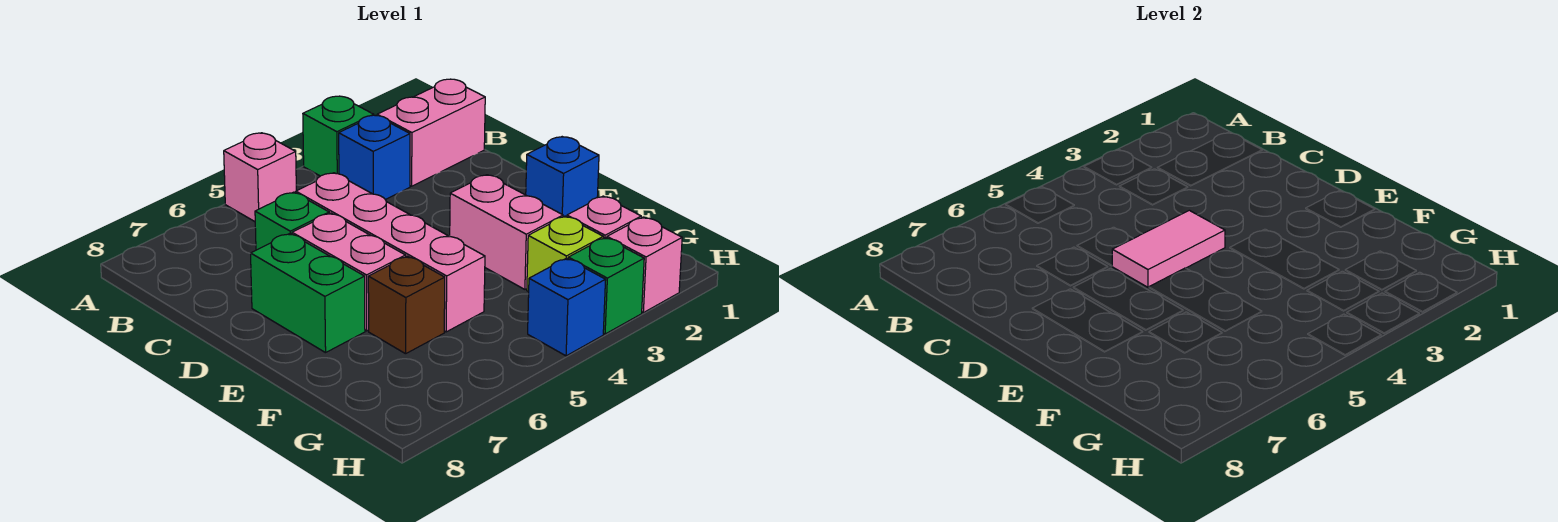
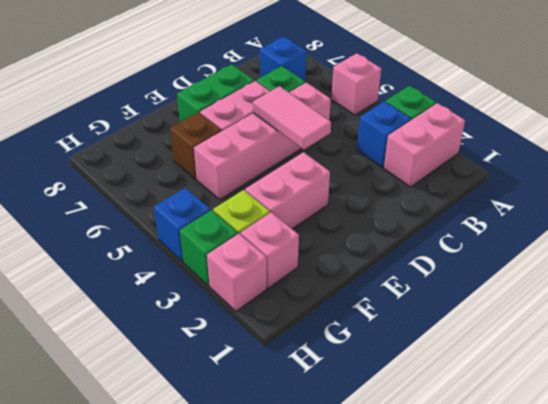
pink brick B1:B2 level 1 -> pink brick A2:B2 level 1
blue brick E1 level 1 -> blue brick B7 level 1

